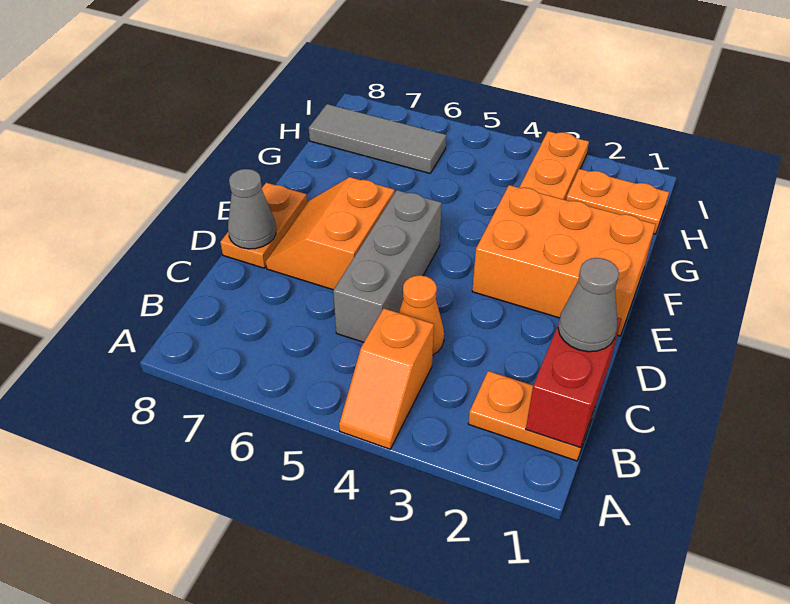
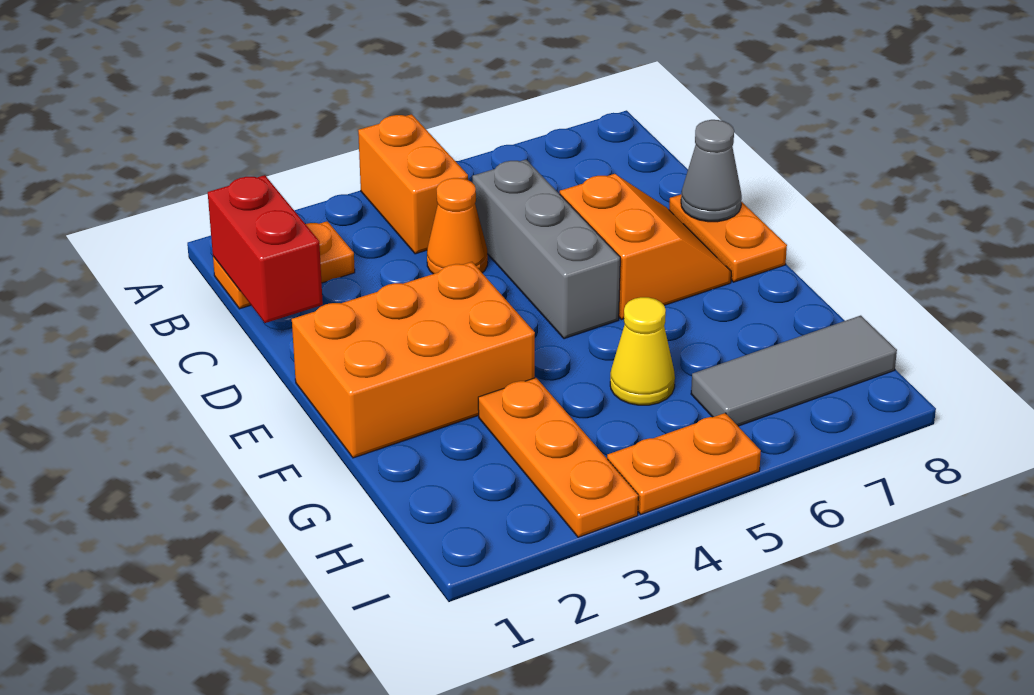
orange slope A4:B4 level 1 top B -> orange brick A4:B4 level 1
grey cone C1 level 3 -> none
none -> yellow cone G5 level 1
orange plate H1:H2 level 1 -> orange plate I4:I5 level 1

